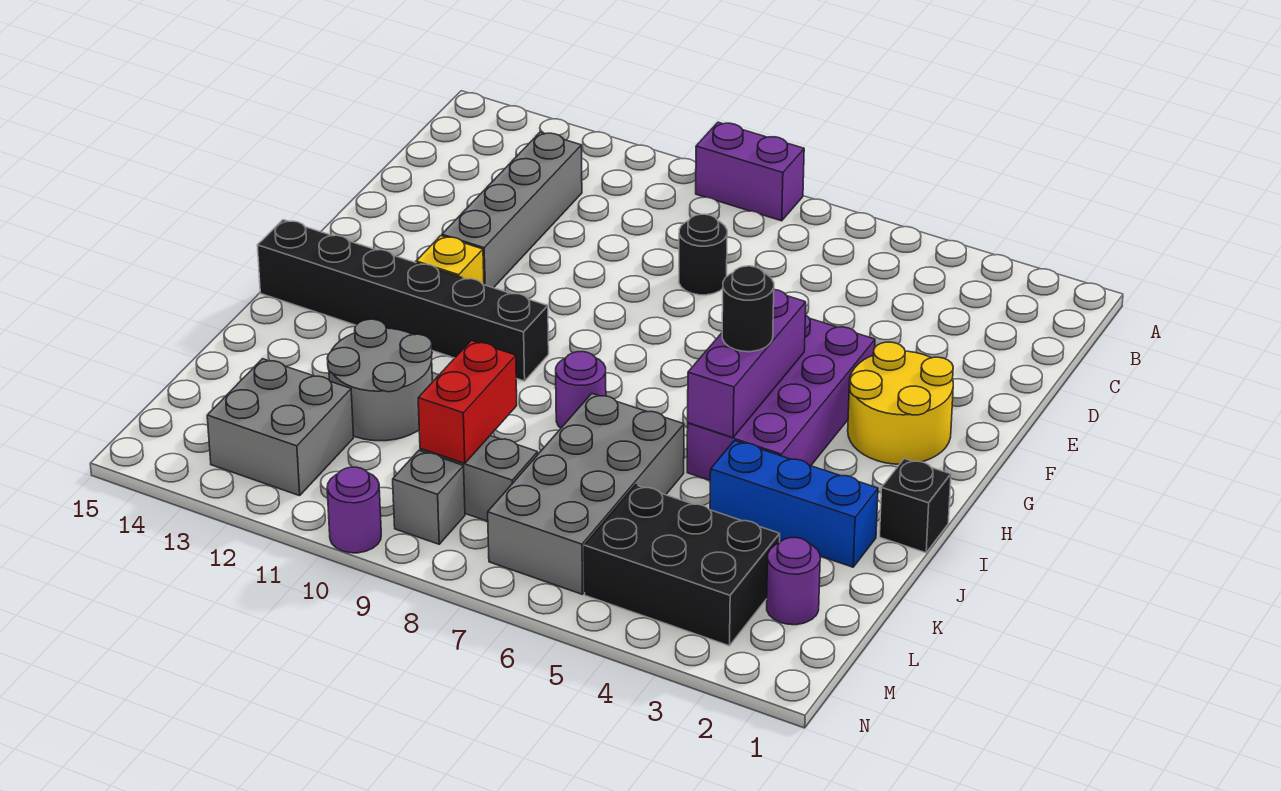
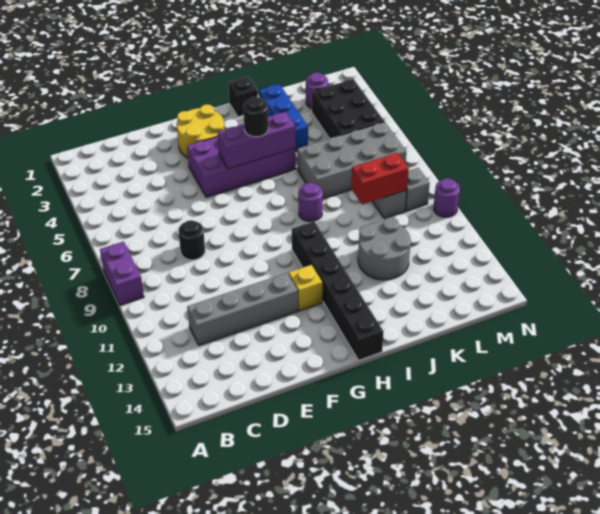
grey brick L12:M13 level 1 -> none

